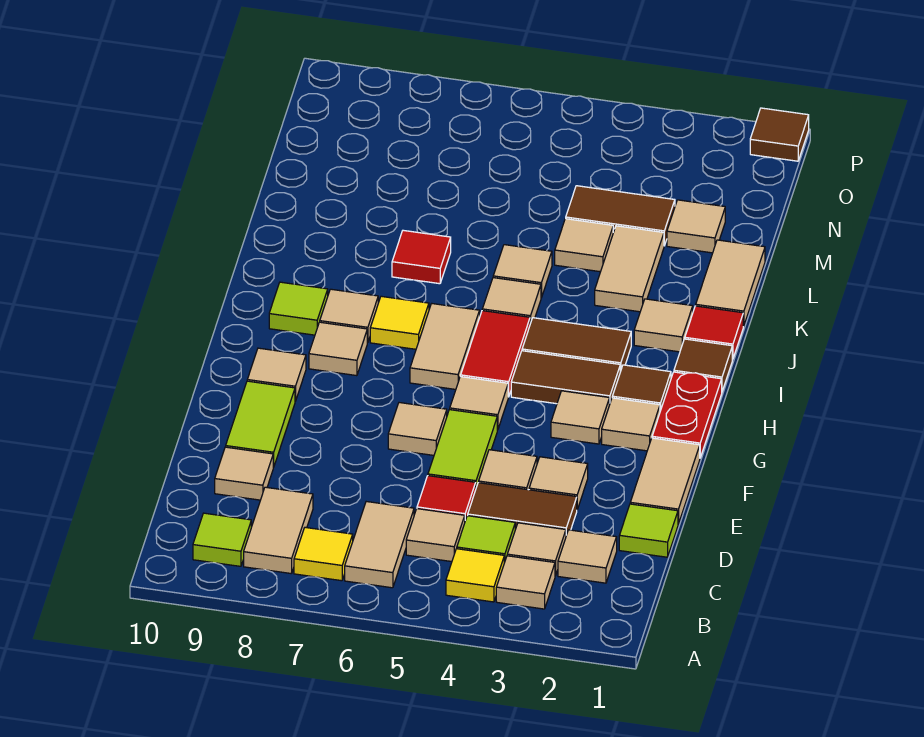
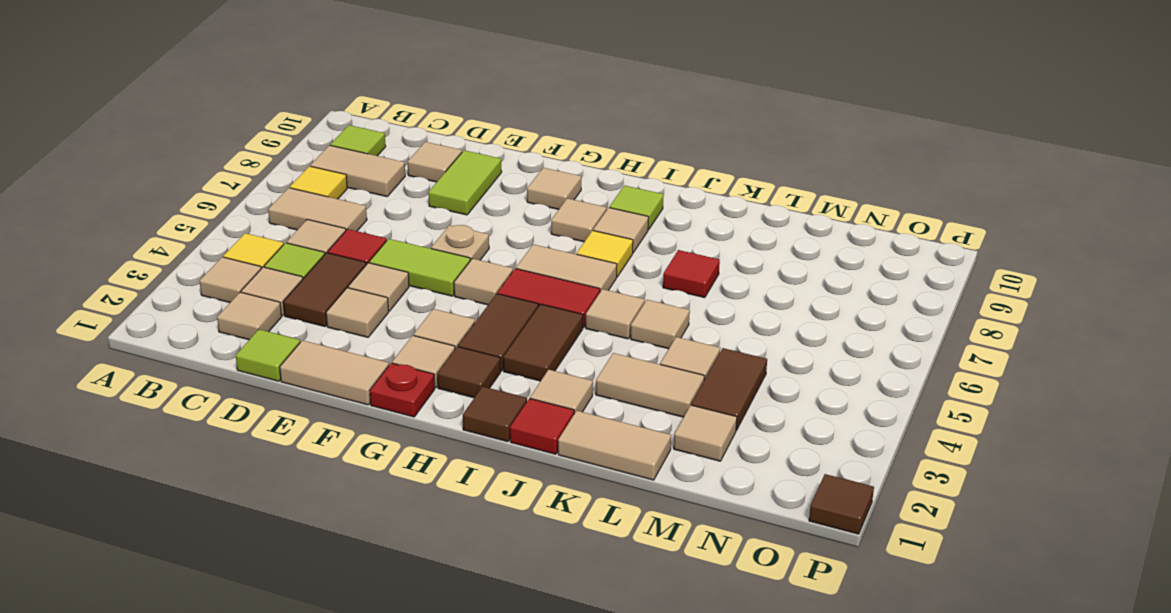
lime tile E9:F9 level 1 -> lime tile E8:E9 level 1
tan tile F6 level 1 -> tan plate F6 level 1
red plate G1:H1 level 1 -> red plate G1 level 1

